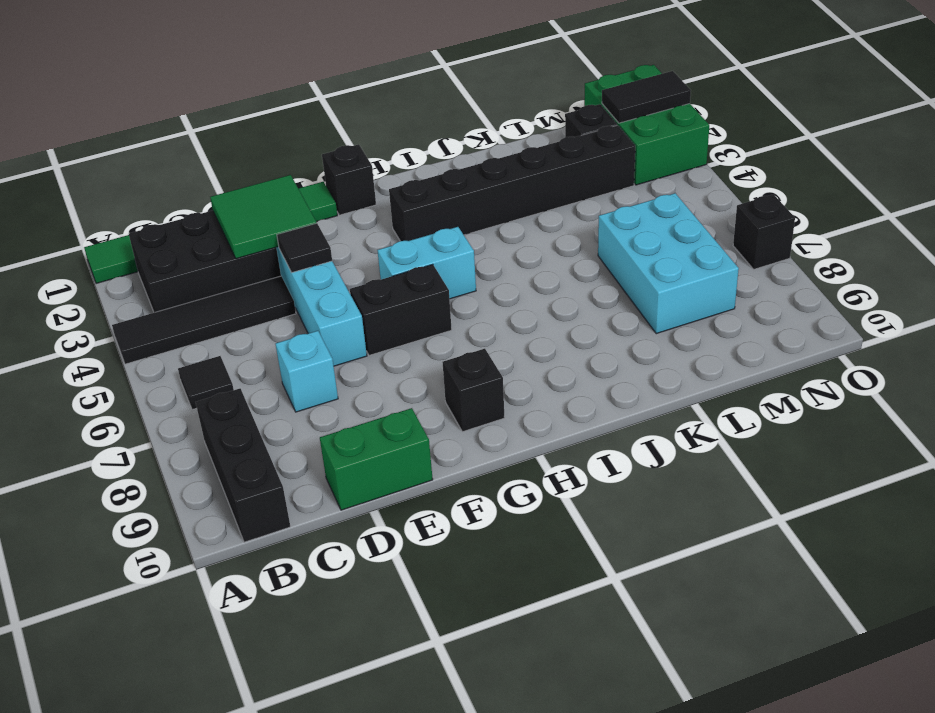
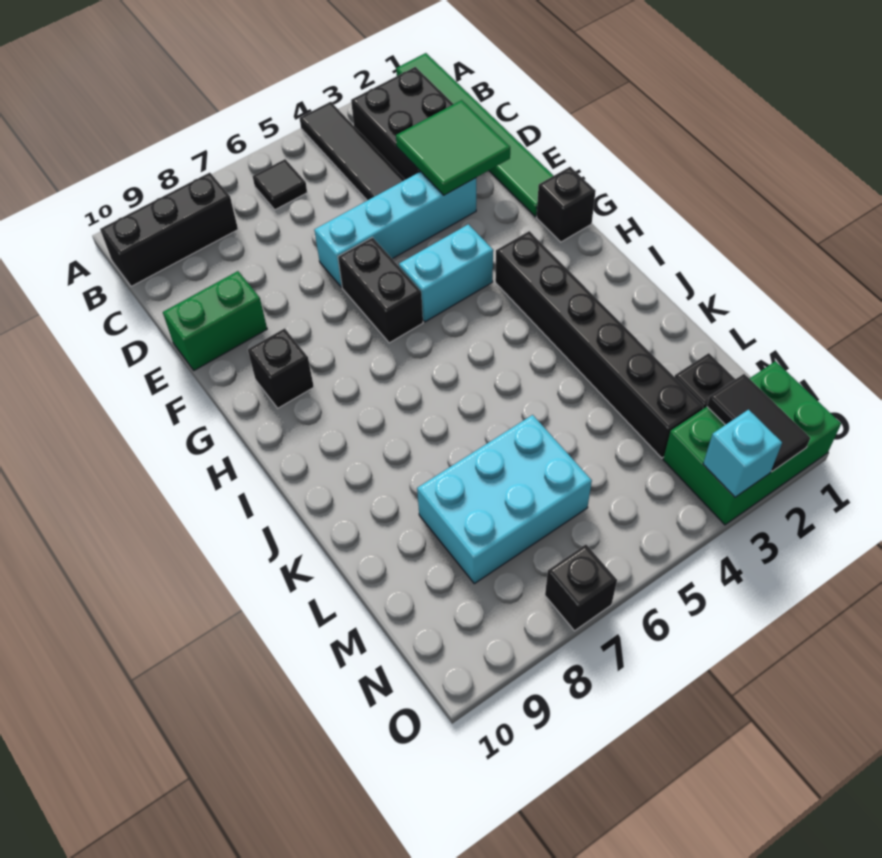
cyan brick D7 level 1 -> cyan brick O3 level 2
green brick D10:E10 level 1 -> green brick E9:E10 level 1
black tile E4 level 2 -> none
cyan brick G5:H5 level 1 -> cyan brick G4:G5 level 1

